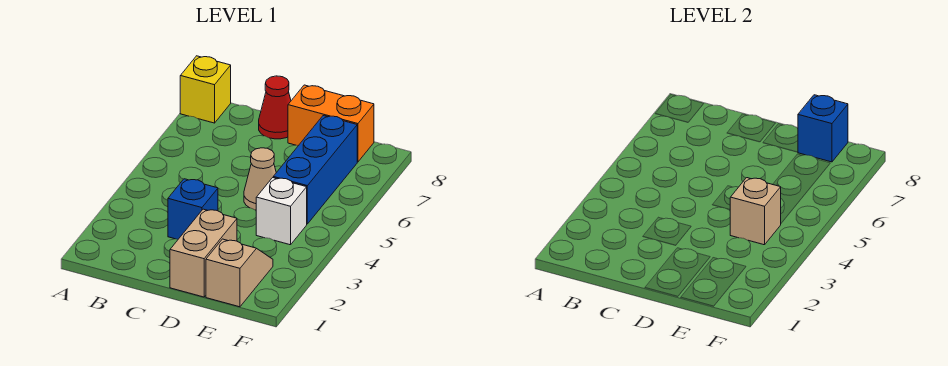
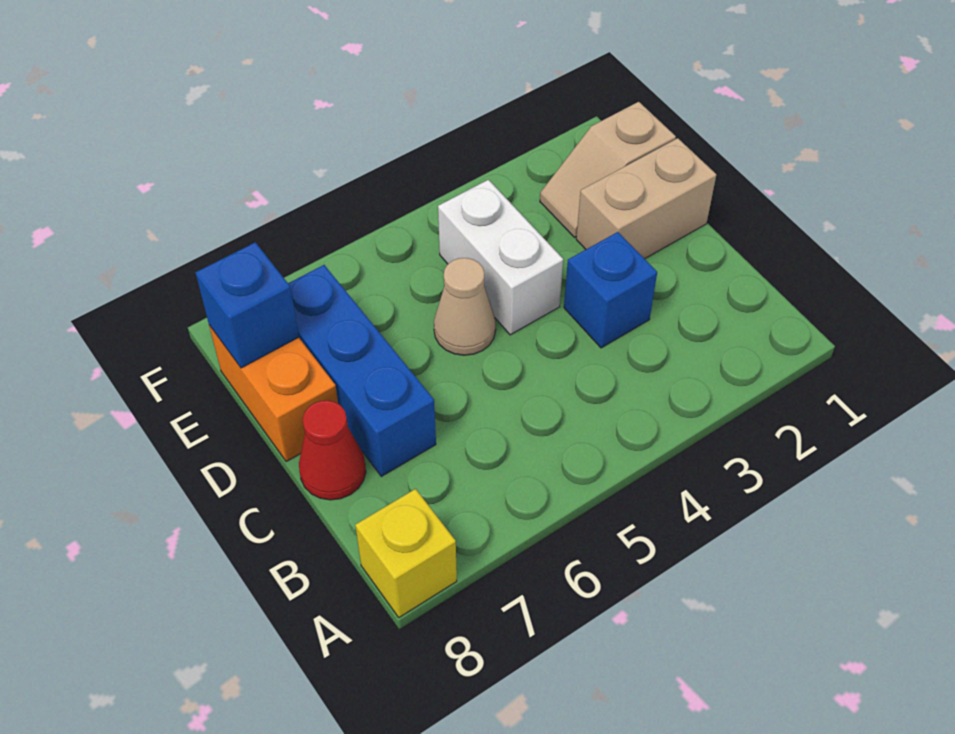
white brick E4 level 1 -> white brick D4:E4 level 1
tan brick E4 level 2 -> none
blue brick E5:E7 level 1 -> blue brick C7:E7 level 1

